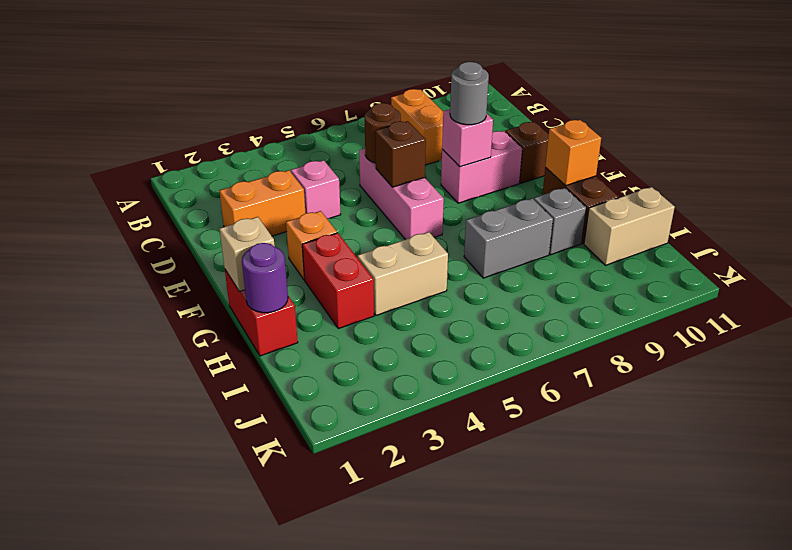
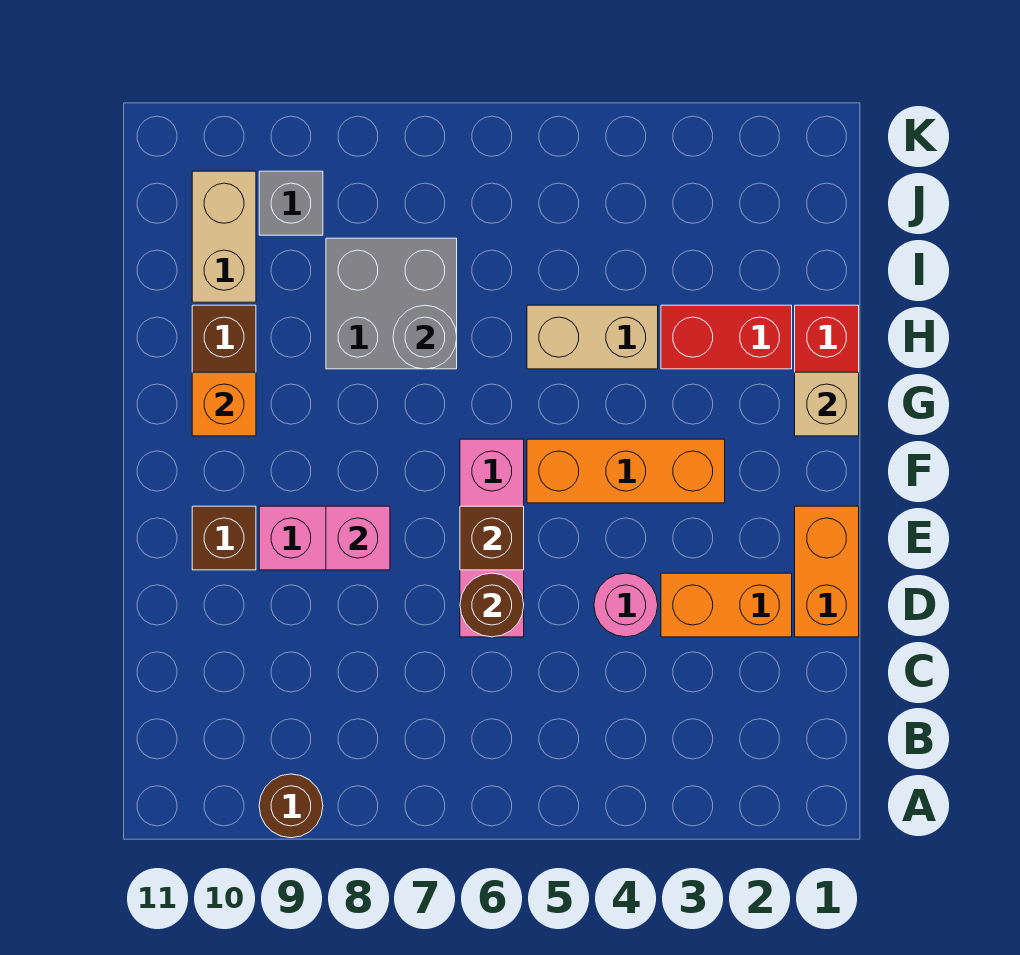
none -> brown round brick A9 level 1
orange brick B8:C8 level 1 -> orange brick D1:E1 level 1
pink brick D4 level 1 -> pink round brick D4 level 1
grey round brick E8 level 3 -> grey round brick H7 level 2
orange brick F3 level 1 -> orange brick F3:F5 level 1
red brick G3:H3 level 1 -> red brick H2:H3 level 1
purple round brick H1 level 2 -> none
grey brick H7:H8 level 1 -> grey brick H7:I8 level 1
grey brick H9 level 1 -> grey brick J9 level 1
tan brick I10:I11 level 1 -> tan brick I10:J10 level 1

